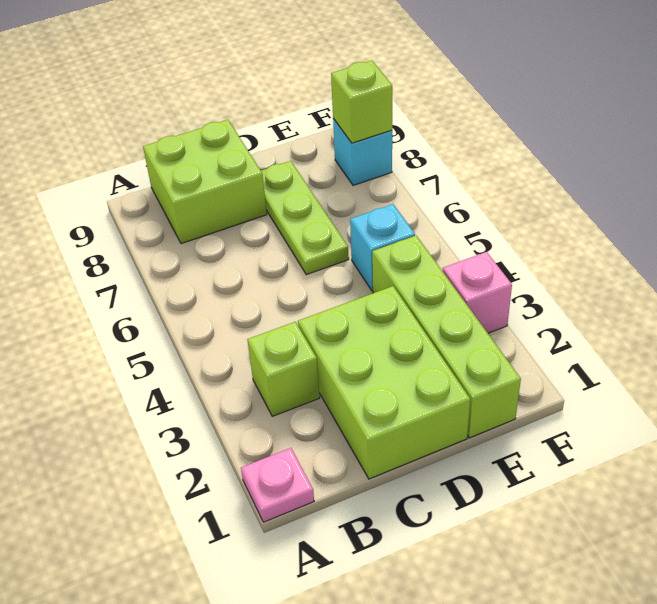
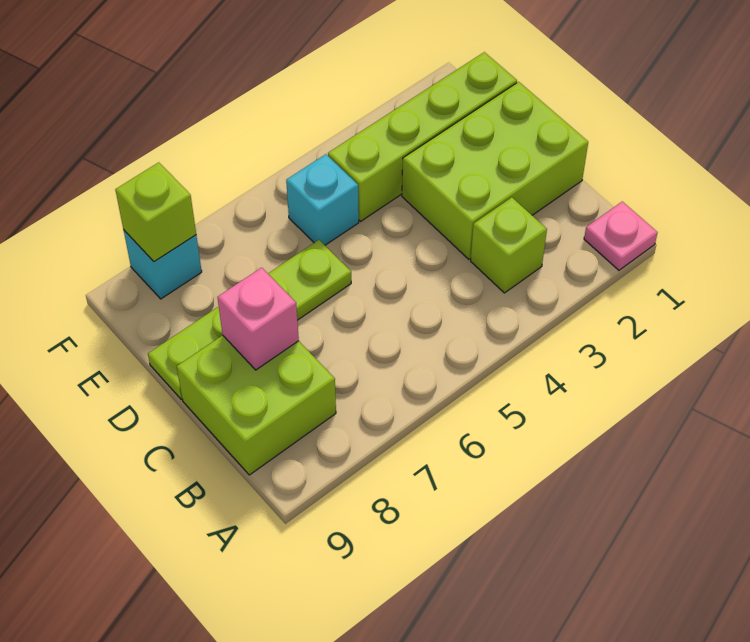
lime plate D6:D8 level 1 -> lime plate D6:D9 level 1
pink brick F3 level 1 -> pink brick C8 level 2

